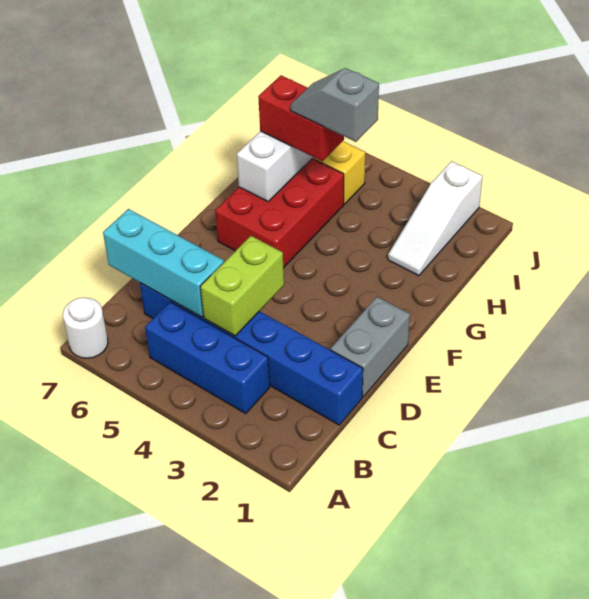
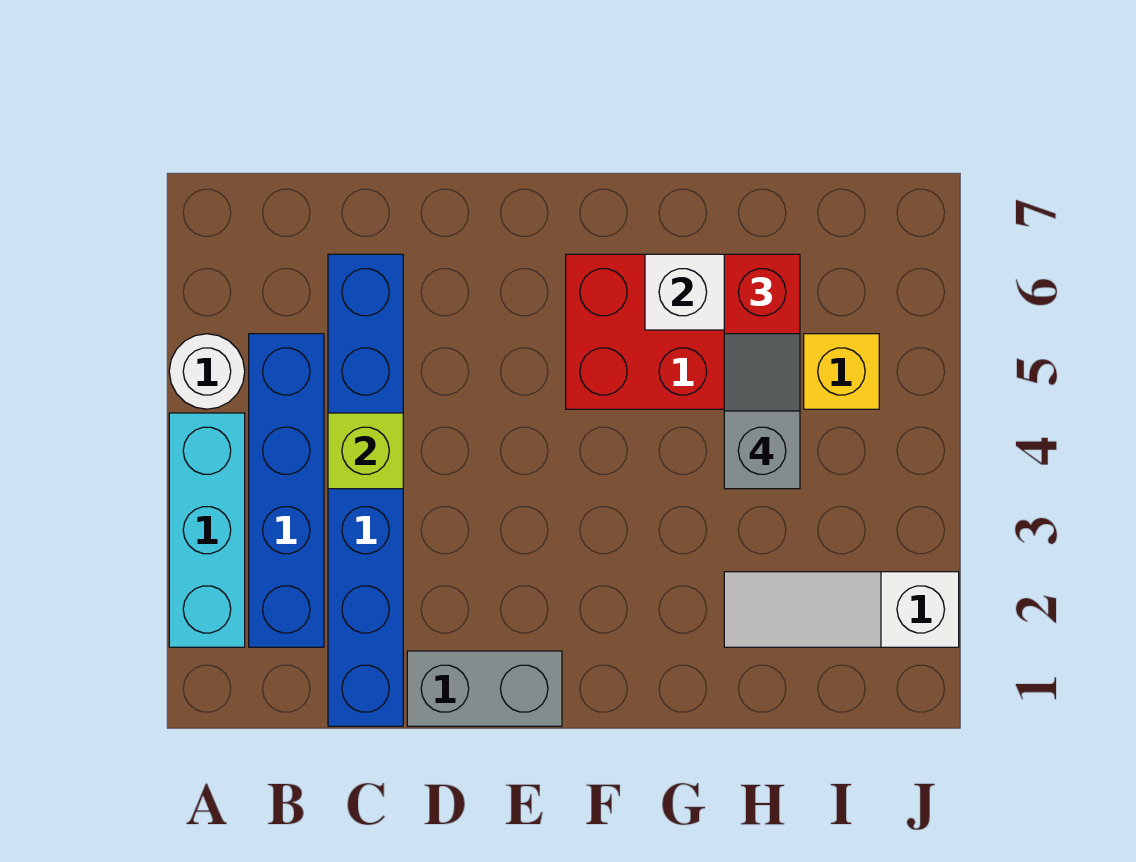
white round brick A7 level 1 -> white round brick A5 level 1
blue brick B3:B5 level 1 -> blue brick B2:B5 level 1
lime brick C4:D4 level 2 -> lime brick C4 level 2
cyan brick C5:C7 level 2 -> cyan brick A2:A4 level 1

